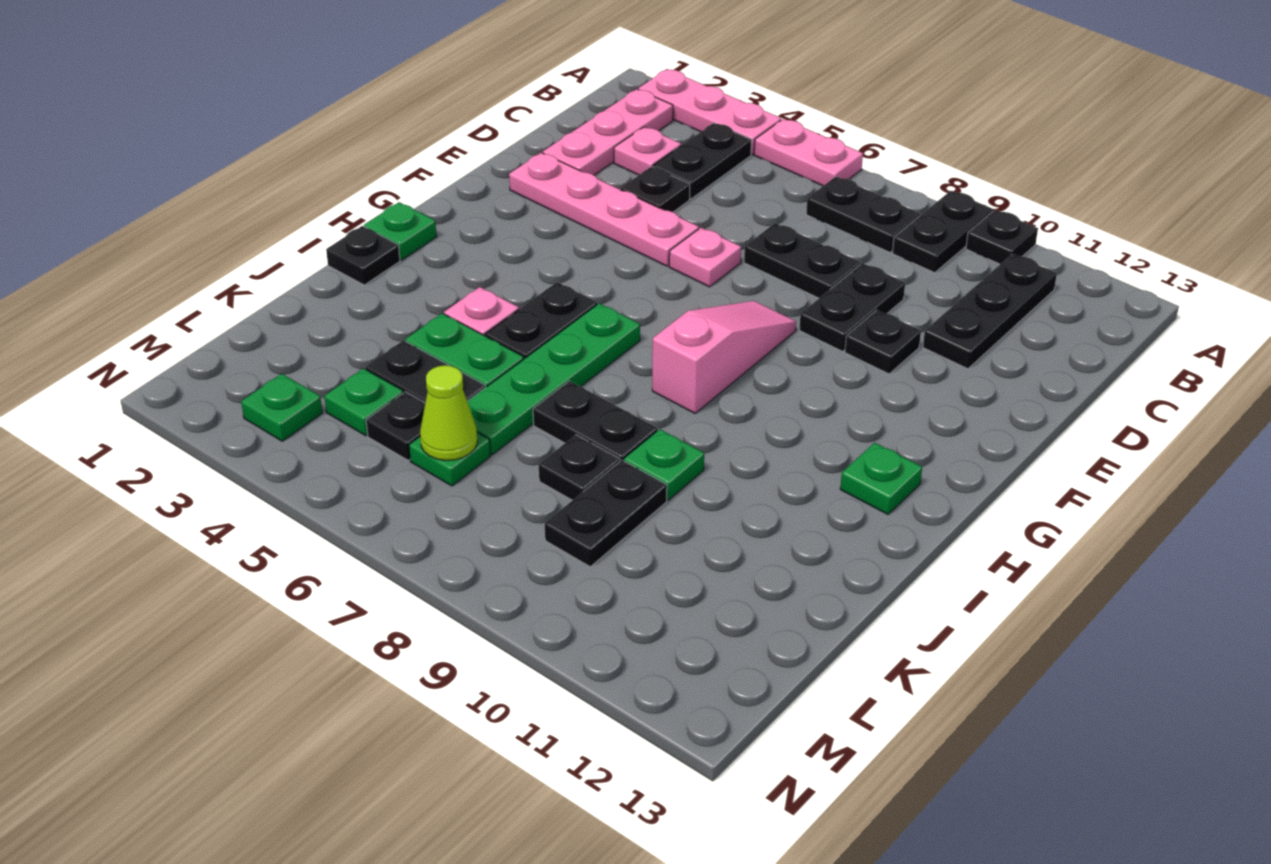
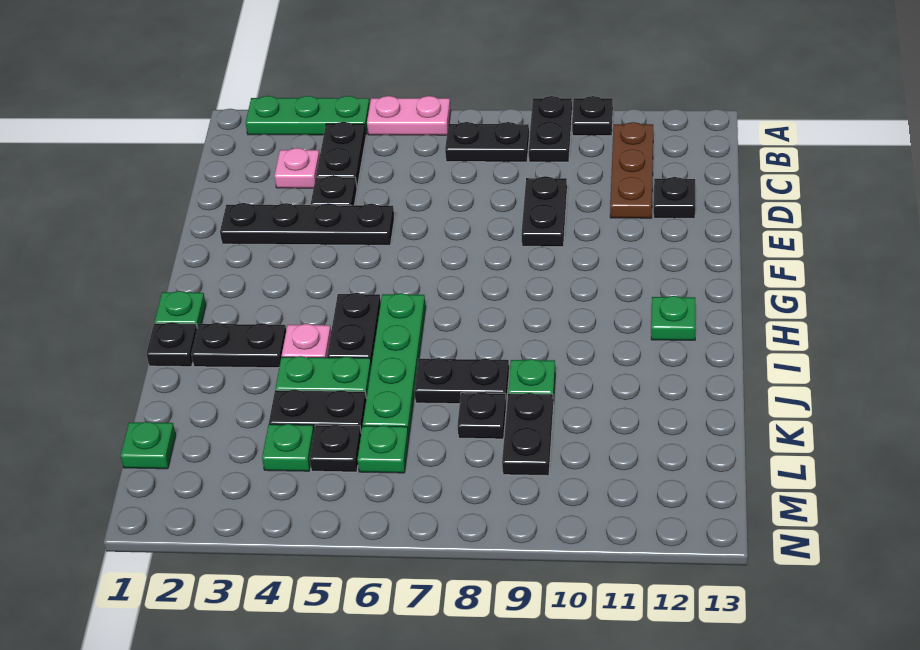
pink plate A2:A4 level 1 -> green plate A2:A4 level 1
pink plate B2:D2 level 1 -> none
black plate B11:D11 level 1 -> brown plate B11:D11 level 1
black plate D7:D8 level 1 -> black plate I2:I3 level 1
pink plate E2:E5 level 1 -> black plate E2:E5 level 1
pink plate E6 level 1 -> none
black plate E10 level 1 -> black plate D12 level 1
pink slope F8:H8 level 1 top H -> none
lime cone L6 level 2 -> none
green plate M3 level 1 -> green plate L1 level 1

